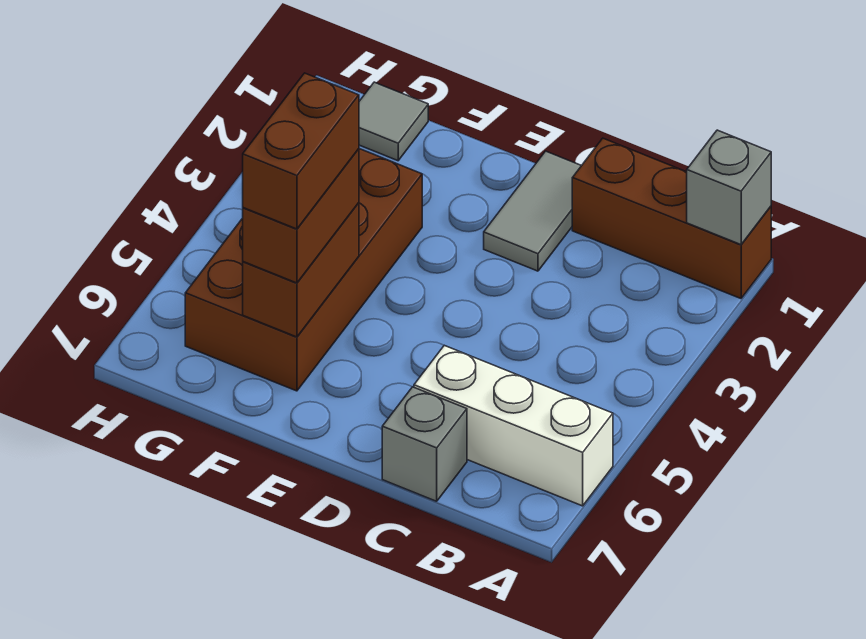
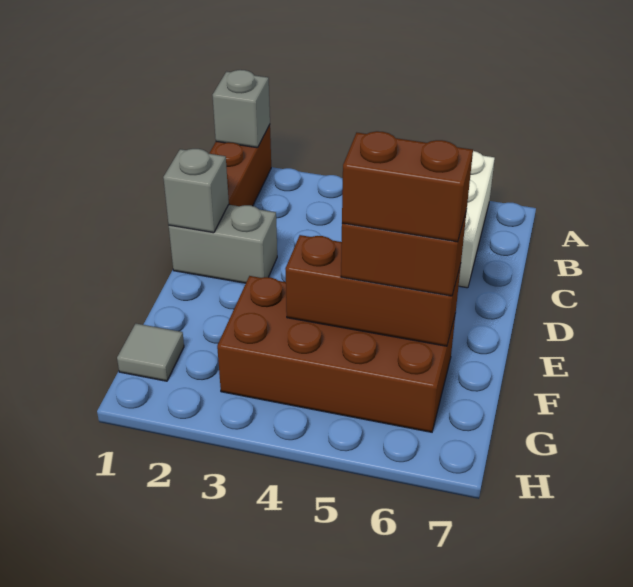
grey brick C7 level 1 -> grey brick D1 level 2
grey tile D1:D2 level 1 -> grey brick D1:D2 level 1
brown brick F5:F6 level 2 -> brown brick F4:F6 level 2

